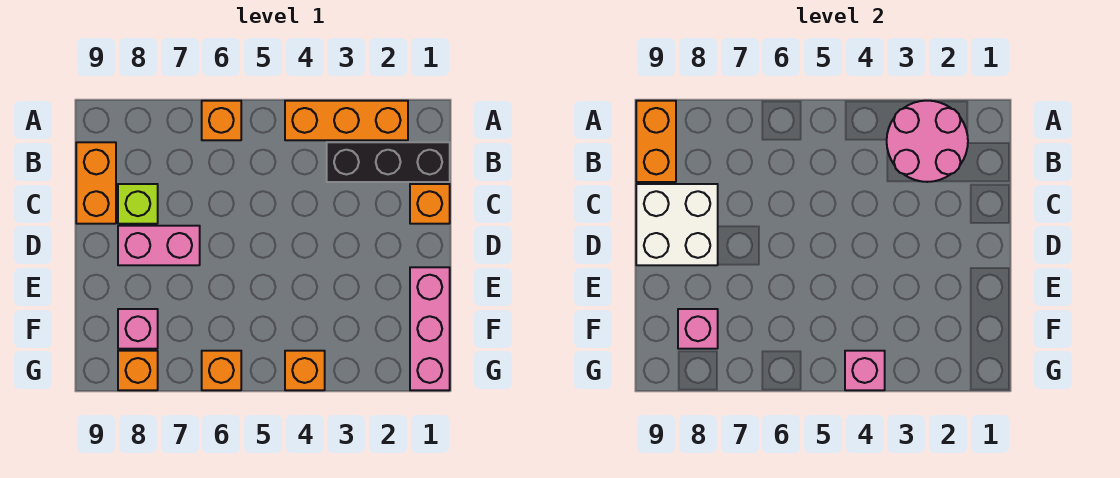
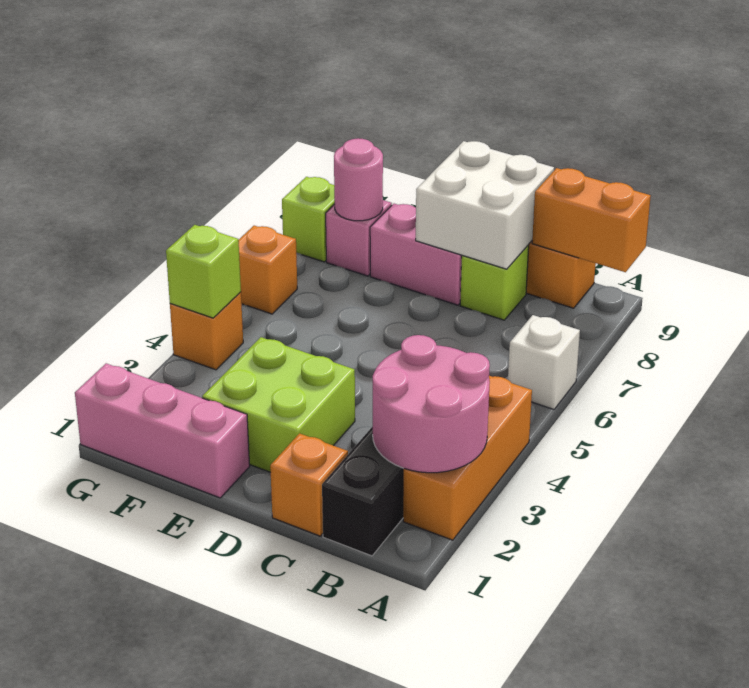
orange brick A6 level 1 -> white brick A6 level 1
none -> lime brick D2:E3 level 1
pink brick D7:D8 level 1 -> pink brick D8:E8 level 1
pink brick F8 level 2 -> pink round brick F8 level 2
pink brick G4 level 2 -> lime brick G4 level 2
orange brick G8 level 1 -> lime brick G8 level 1

